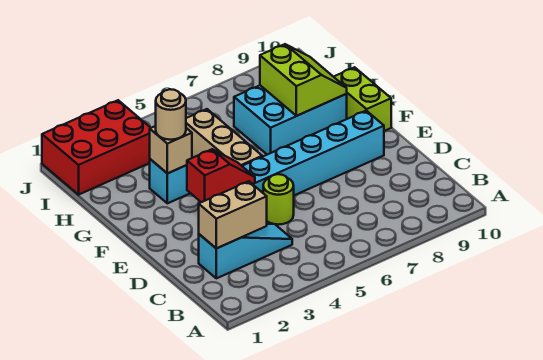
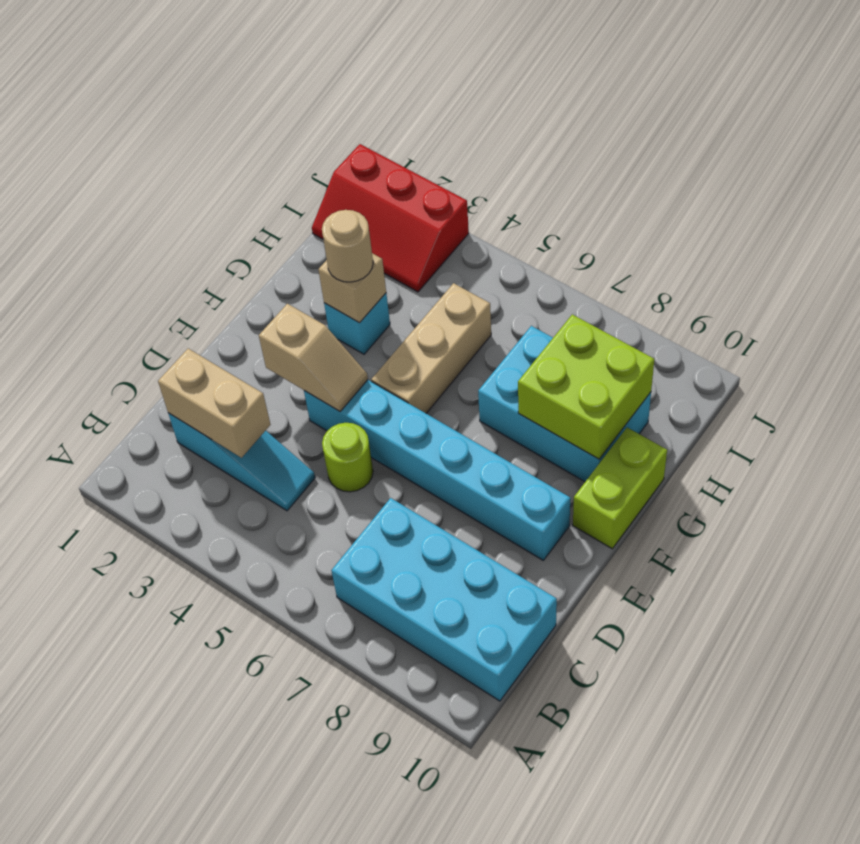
none -> cyan brick B7:C10 level 1
red slope E3:E4 level 2 top 3 -> tan slope E3:E4 level 2 top 3
lime slope G8:H9 level 2 top 8 -> lime brick G8:H9 level 2
red brick I1:J3 level 1 -> red slope I1:J3 level 1 top J

